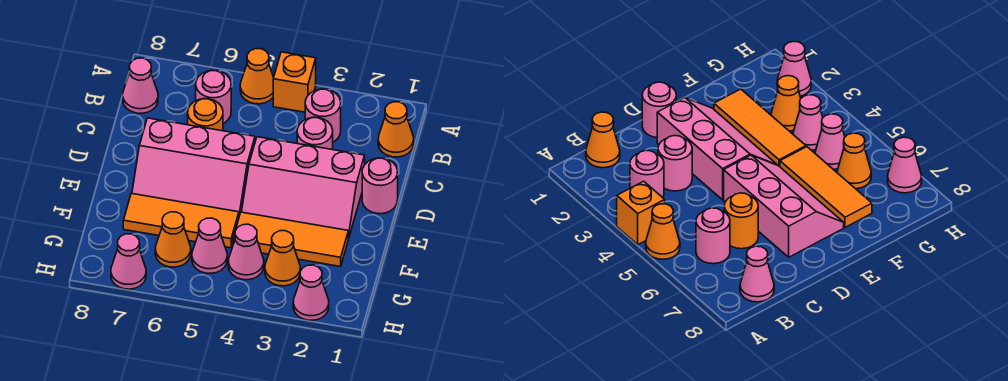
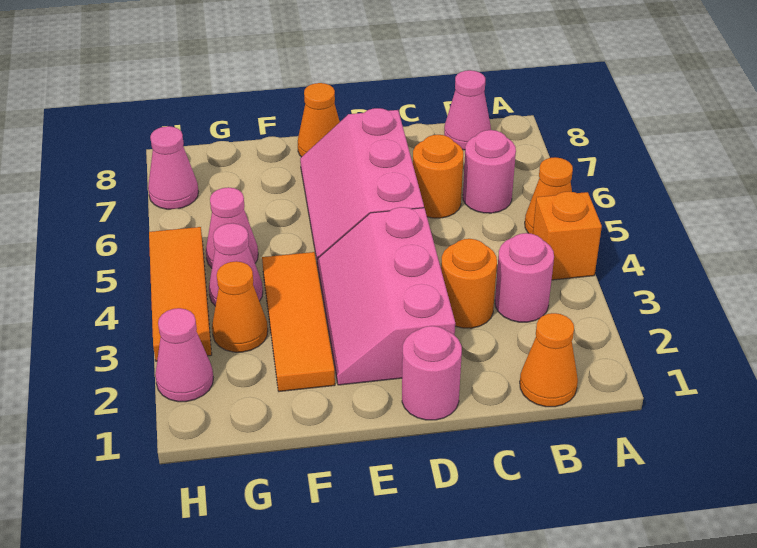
pink round brick C3 level 1 -> orange round brick C3 level 1
orange tile F5:F7 level 1 -> orange tile H3:H5 level 1
orange cone G6 level 1 -> orange cone E8 level 1

